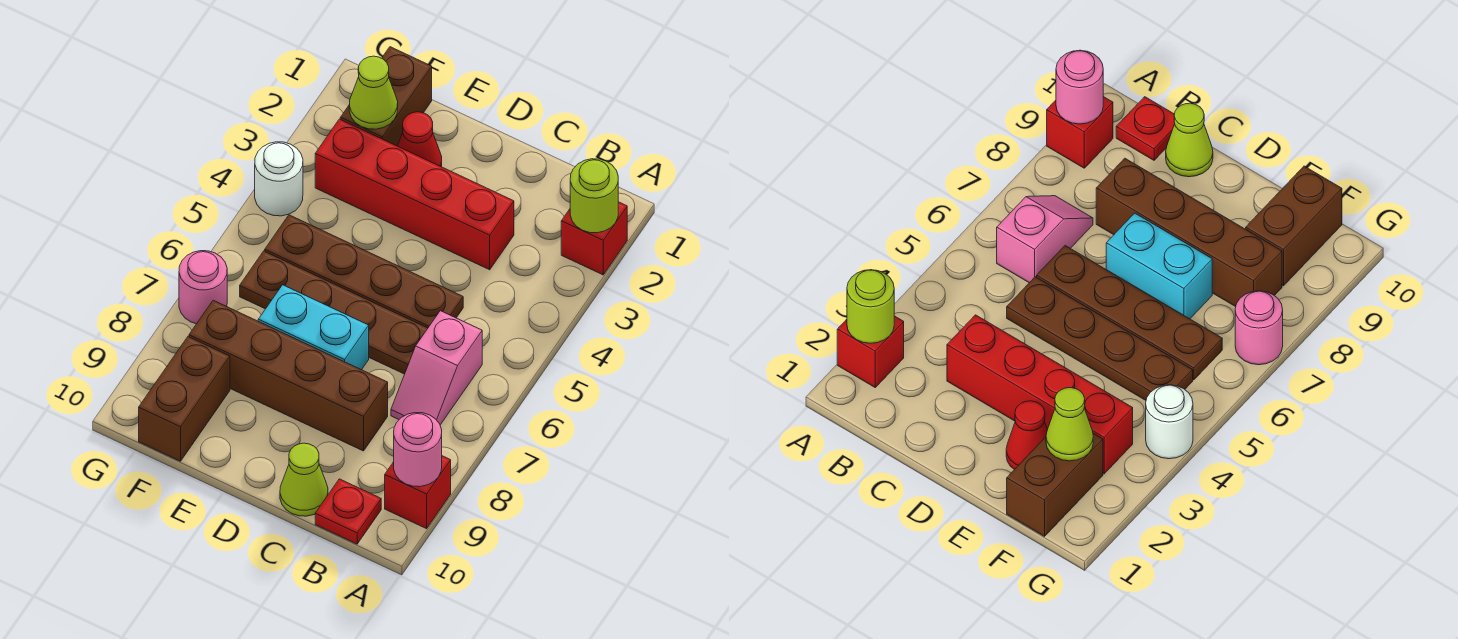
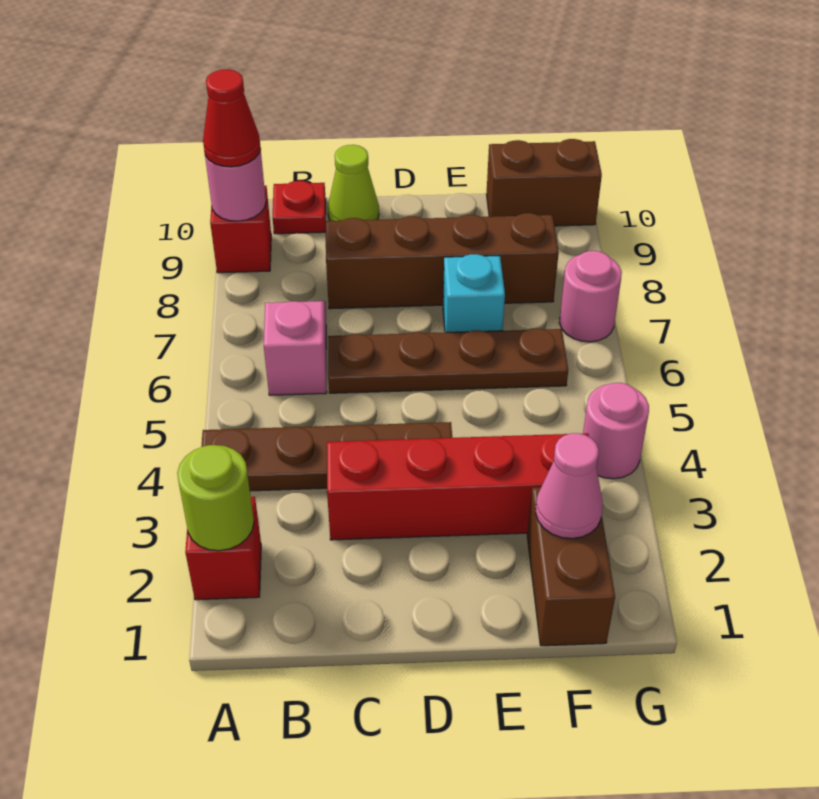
brown plate C5:F5 level 1 -> brown plate A4:D4 level 1
cyan brick D7:E7 level 1 -> cyan brick E7 level 1
red cone E2 level 1 -> red cone A9 level 3
lime cone F2 level 2 -> pink cone F2 level 2
brown brick F9:F10 level 1 -> brown brick F10:G10 level 1
white round brick G4 level 1 -> pink round brick G4 level 1

